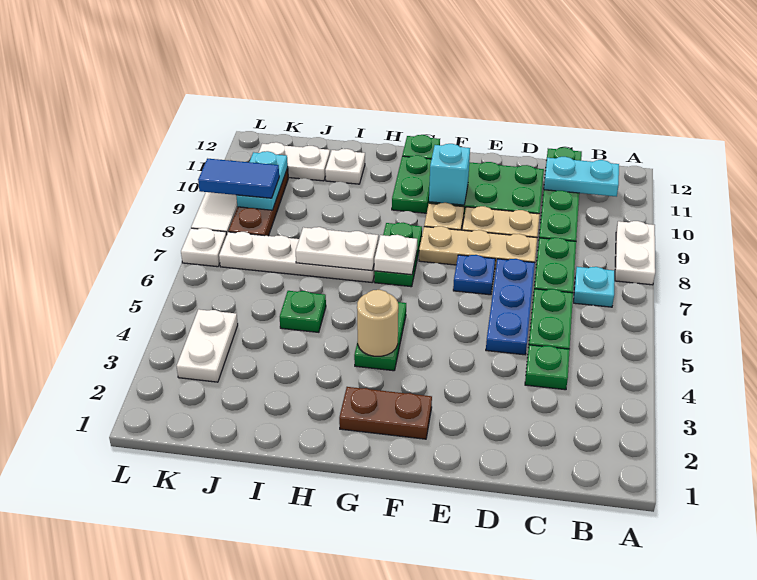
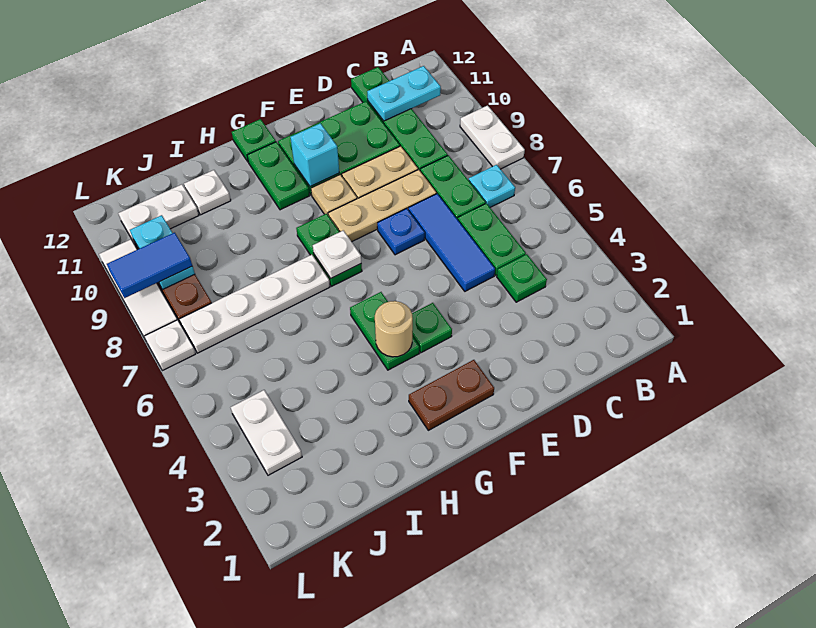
blue plate D5:D7 level 1 -> blue tile D5:D7 level 1
white plate H7:I7 level 2 -> none
green plate I5 level 1 -> green plate F4 level 1

